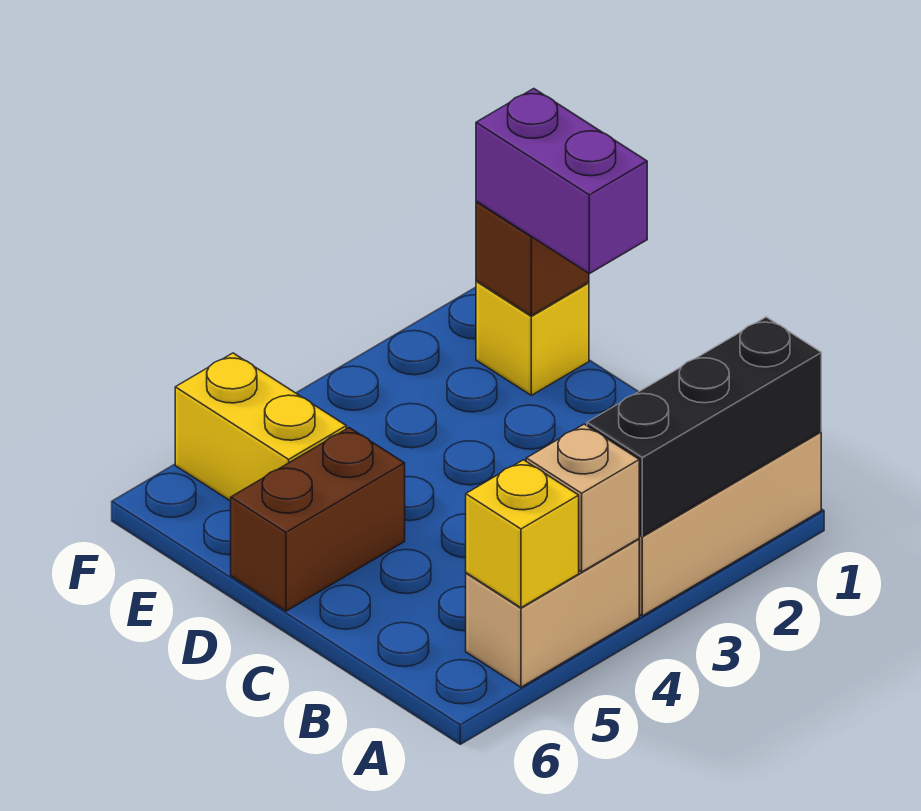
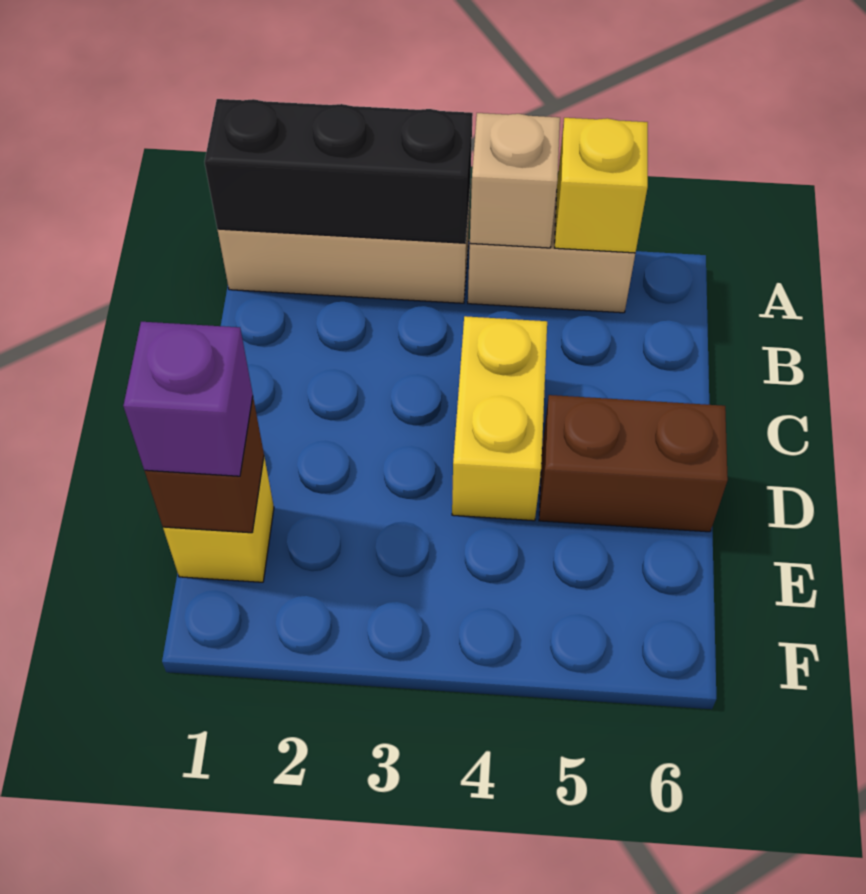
purple brick D1:E1 level 3 -> purple brick E1 level 3
yellow brick E5:F5 level 1 -> yellow brick C4:D4 level 1

